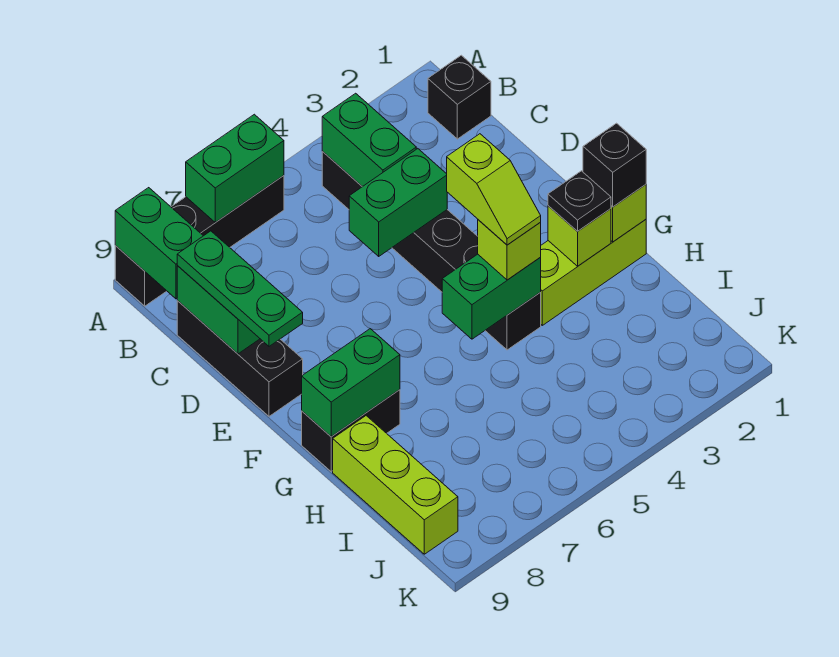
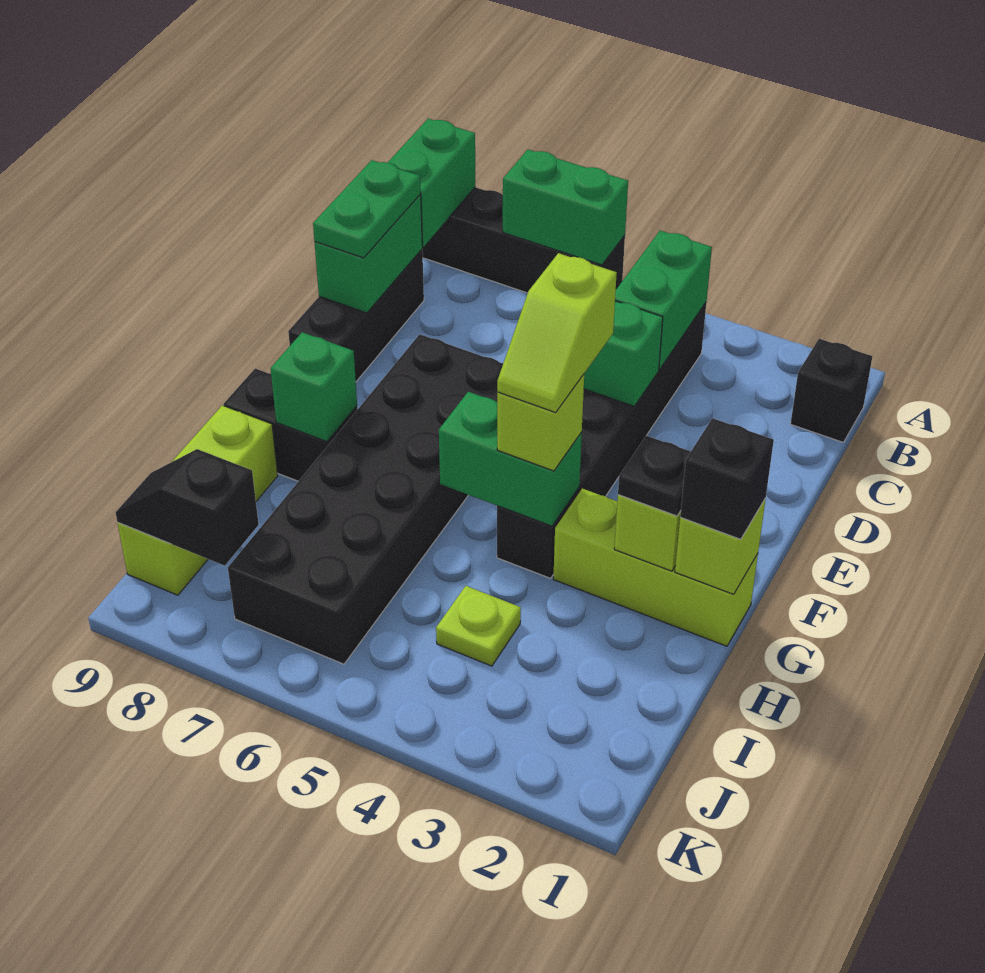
green plate C9:E9 level 3 -> green plate C9:D9 level 3
none -> black brick E6:J7 level 1
green brick G8:G9 level 2 -> green brick G8 level 2
none -> lime plate I4 level 1
none -> black slope J8:J9 level 2 top 8

